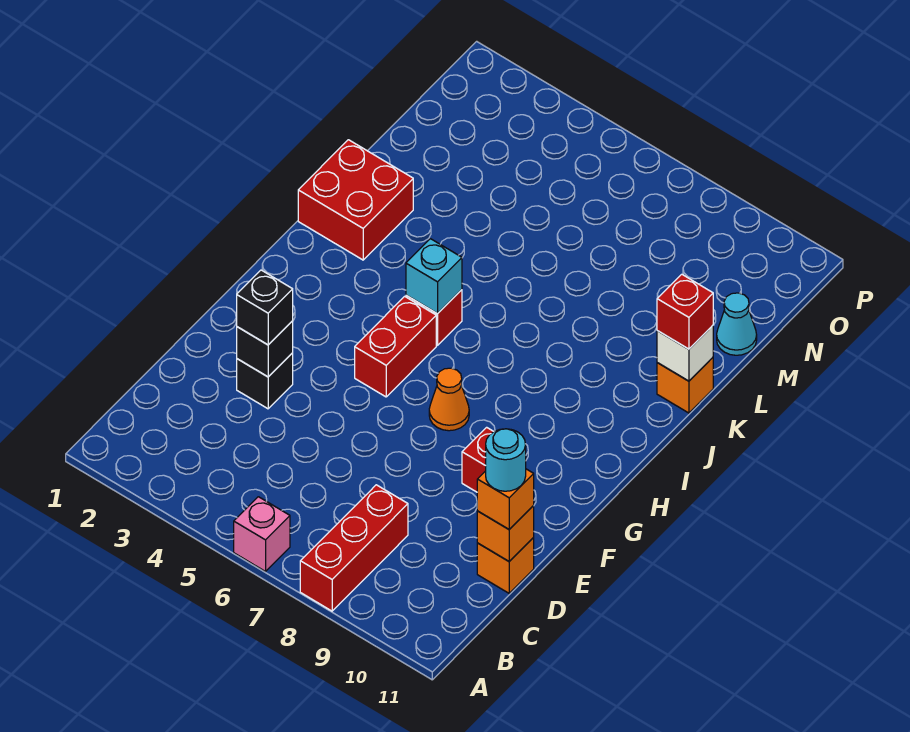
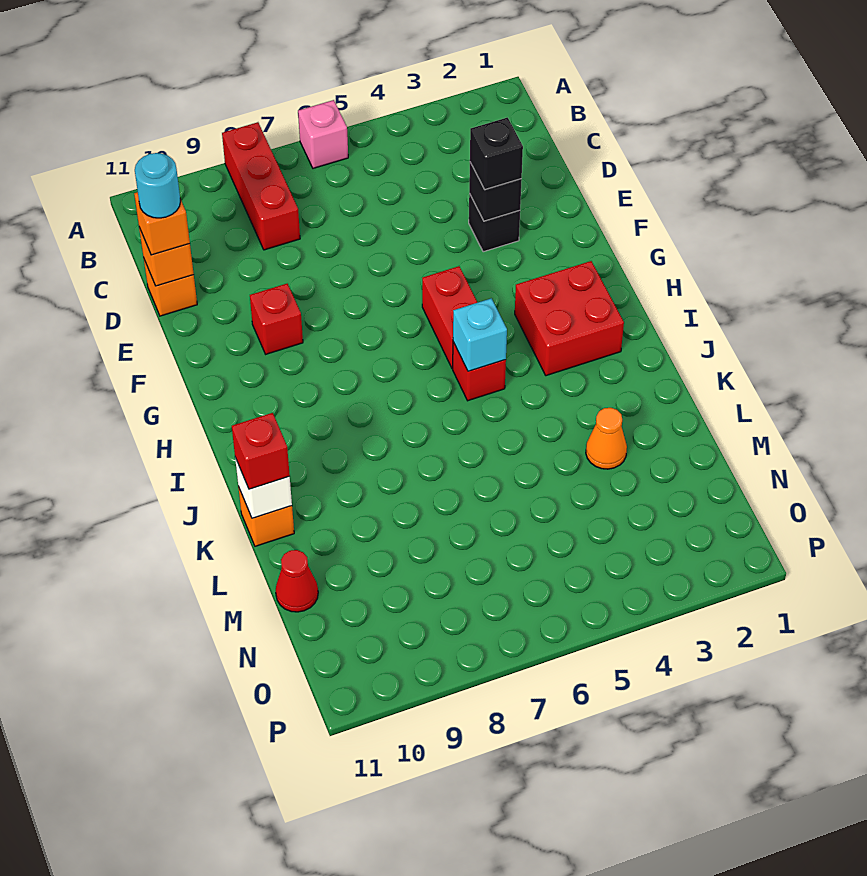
orange cone G7 level 1 -> orange cone L3 level 1
red brick J1:K2 level 1 -> red brick H2:I3 level 1
cyan cone M11 level 1 -> red cone M11 level 1

